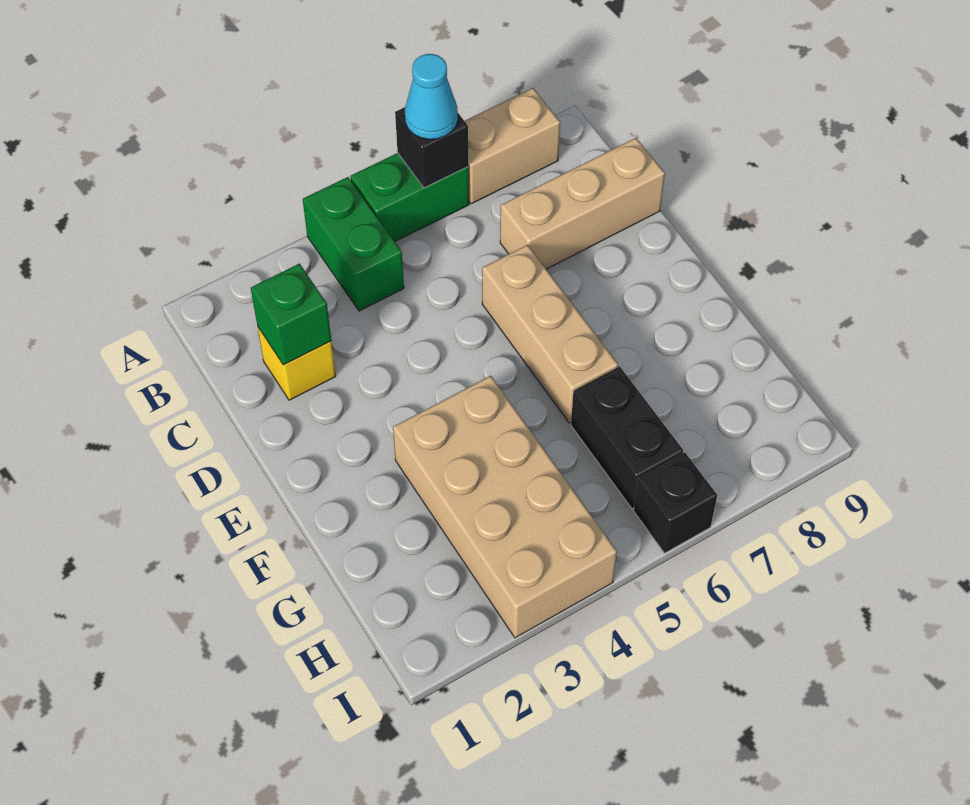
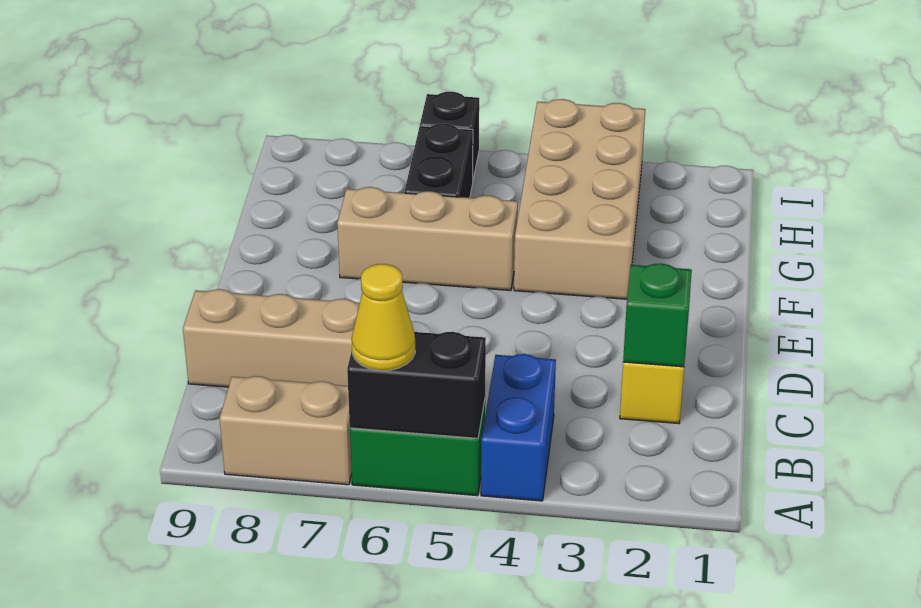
green brick A4:B4 level 1 -> blue brick A4:B4 level 1
black brick A6 level 2 -> black brick A5:A6 level 2
cyan cone A6 level 3 -> yellow cone A6 level 3
tan brick D6:F6 level 1 -> tan brick F5:F7 level 1

